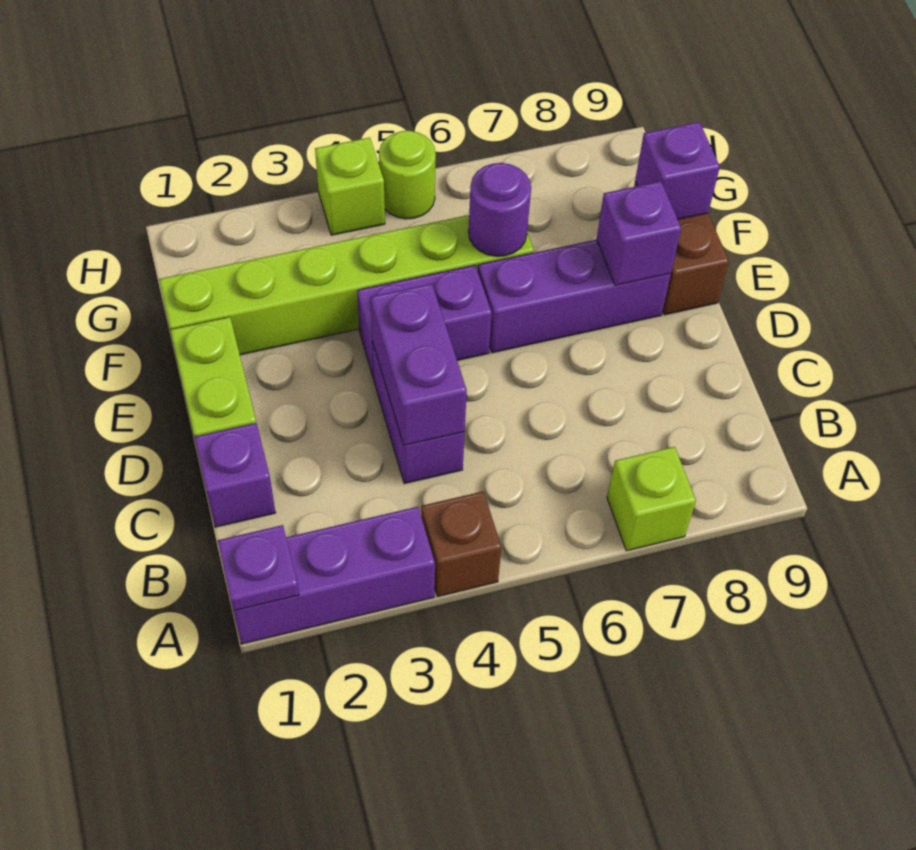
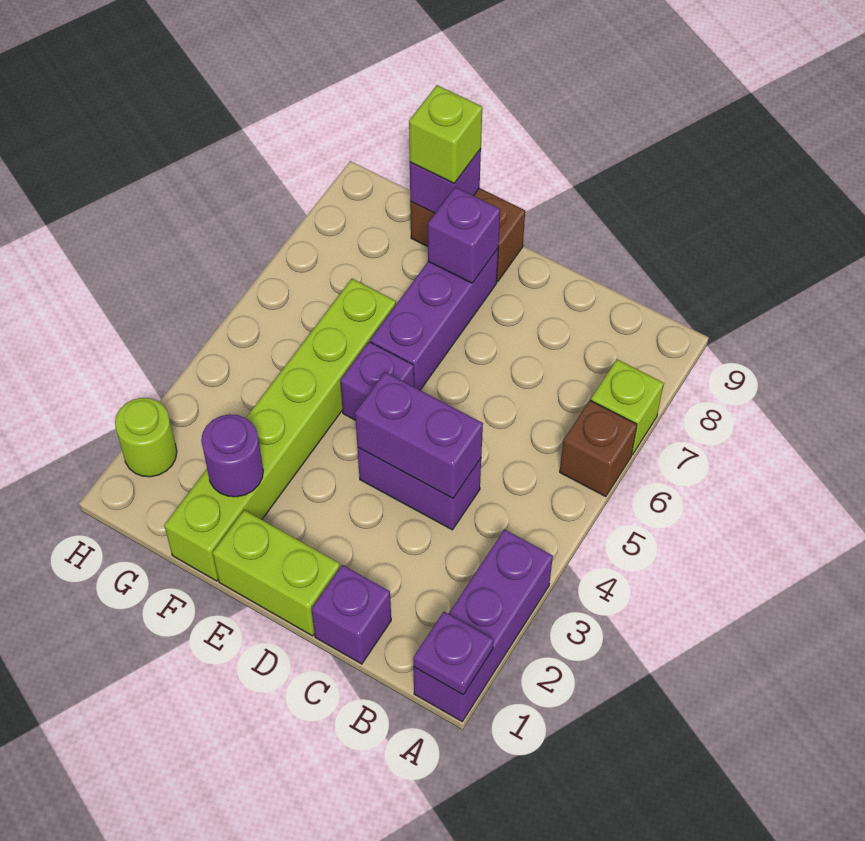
brown brick A4 level 1 -> brown brick A6 level 1
purple brick E4:E5 level 1 -> purple brick E5 level 1
purple round brick F6 level 2 -> purple round brick F2 level 2
lime brick H4 level 1 -> lime brick F9 level 3
lime round brick H5 level 1 -> lime round brick H2 level 1

